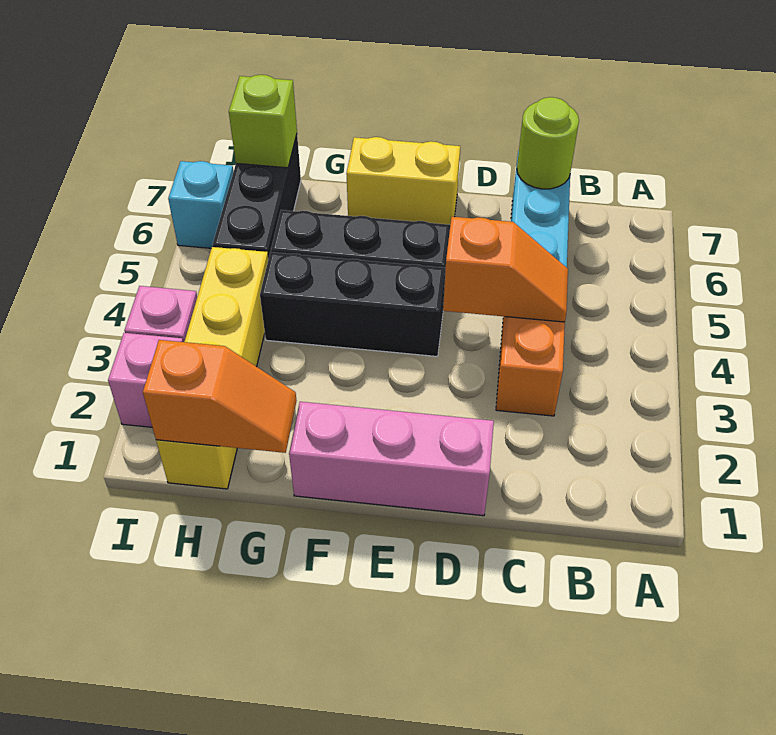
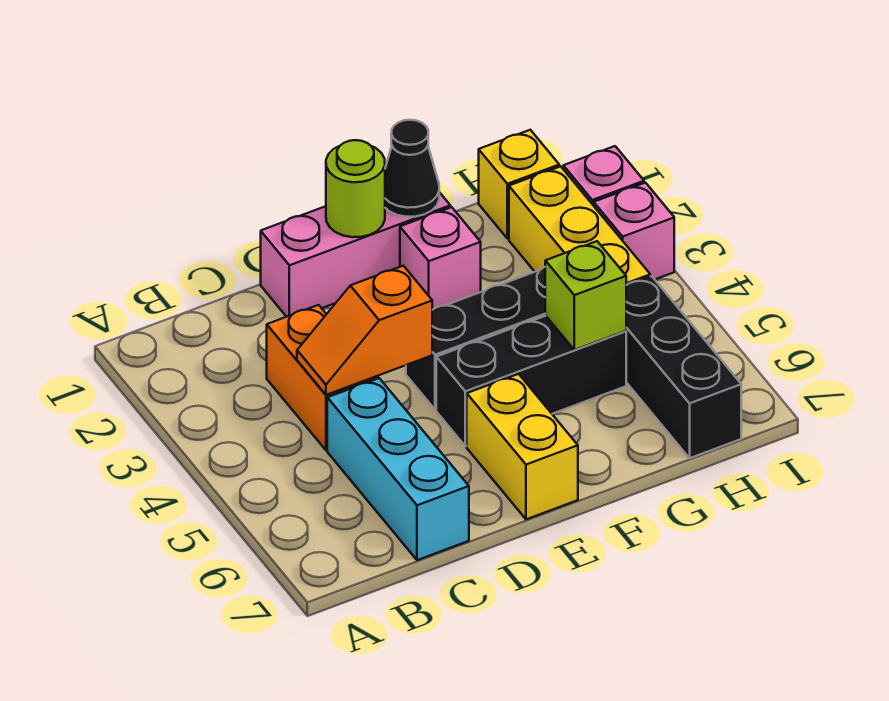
lime round brick C7 level 2 -> lime round brick E1 level 2
yellow brick E7:F7 level 1 -> yellow brick E6:E7 level 1
none -> black cone F1 level 2
none -> pink brick F2 level 1
orange slope G1:H1 level 2 top H -> none
lime brick H7 level 2 -> lime brick G5 level 2
cyan brick I6 level 1 -> none

